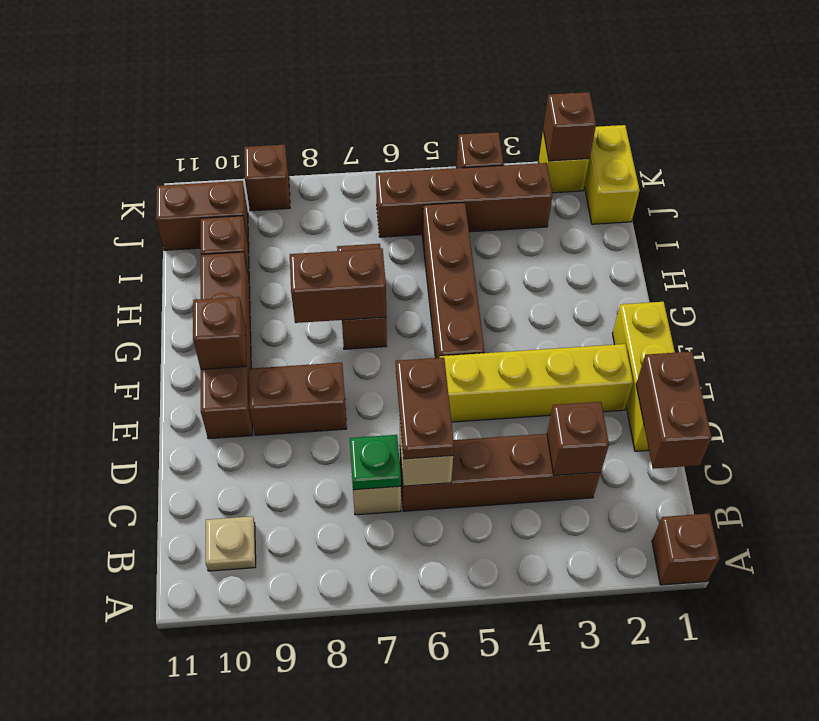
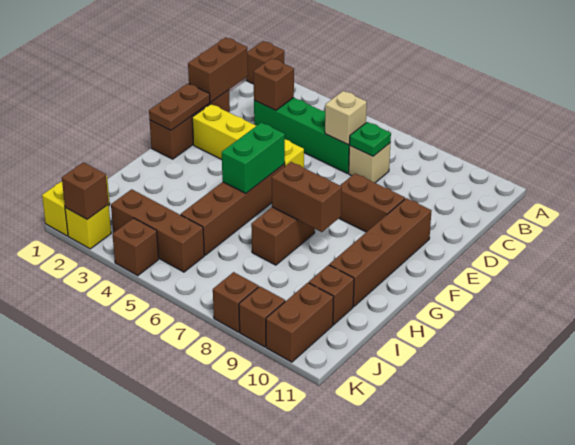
tan plate B10 level 1 -> none
brown brick C3:C6 level 1 -> green brick C3:C6 level 1
brown plate C6:D6 level 3 -> brown plate E1:F1 level 2
yellow brick D1:F1 level 1 -> brown brick D1:F1 level 1
none -> green brick F5:G5 level 2
brown brick F10 level 2 -> brown brick K8 level 1
brown brick J3:J6 level 1 -> brown brick J3:J5 level 1
brown brick J10:J11 level 1 -> brown brick J10:K10 level 1

